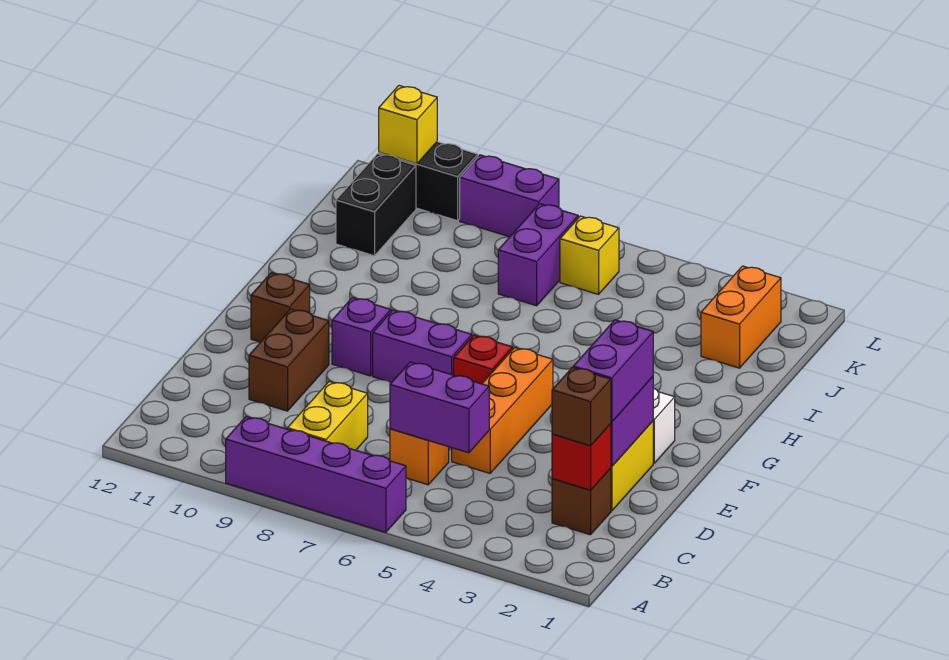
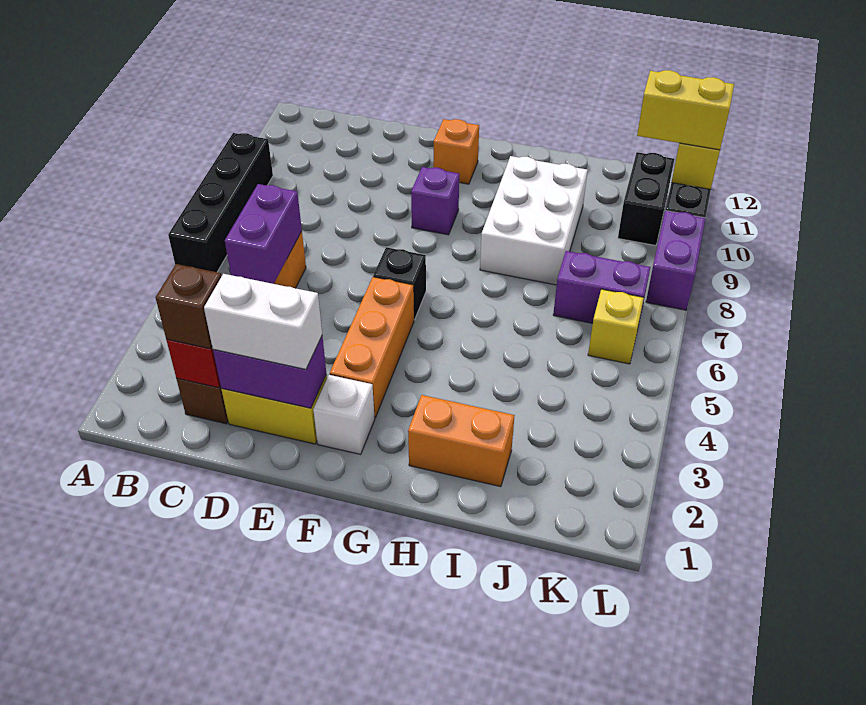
purple brick A6:A9 level 1 -> black brick A6:A9 level 1
yellow brick B8:C8 level 1 -> yellow brick K11:L11 level 3
purple brick D2:E2 level 3 -> white brick D2:E2 level 3
orange brick D5:F5 level 1 -> orange brick F3:F5 level 1
brown brick D10:E10 level 1 -> none
red brick F6 level 1 -> black brick F6 level 1
purple brick F7:F8 level 1 -> none
brown brick F11 level 1 -> orange brick F11 level 1
none -> white brick H8:I10 level 1
orange brick J2:K2 level 1 -> orange brick H2:I2 level 1
black brick J11:K11 level 1 -> black brick K10:K11 level 1

